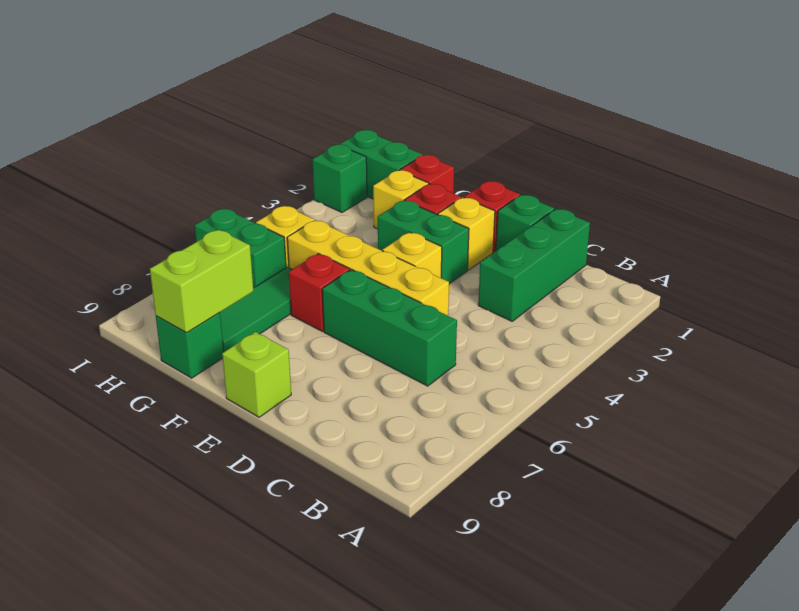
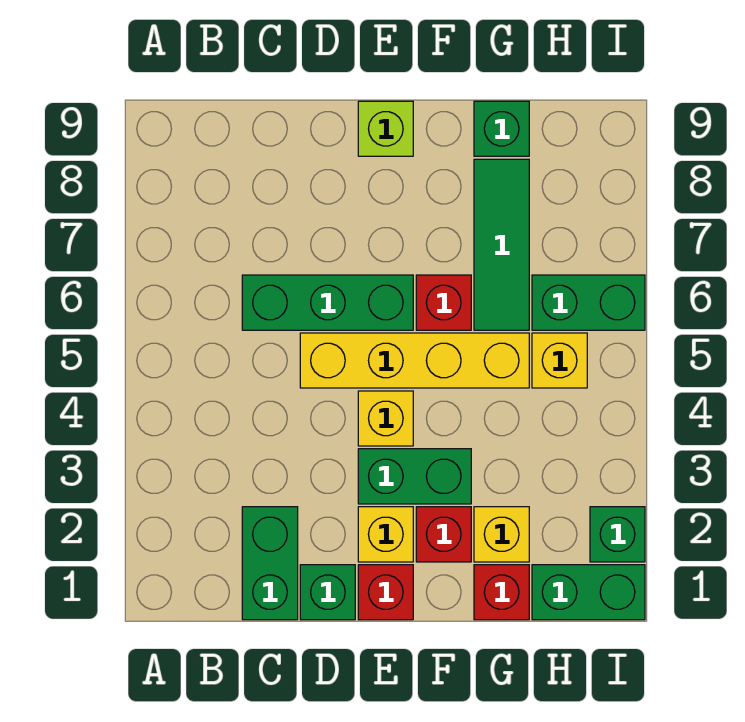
green brick C1:C3 level 1 -> green brick C1:C2 level 1
lime brick G8:G9 level 2 -> none

